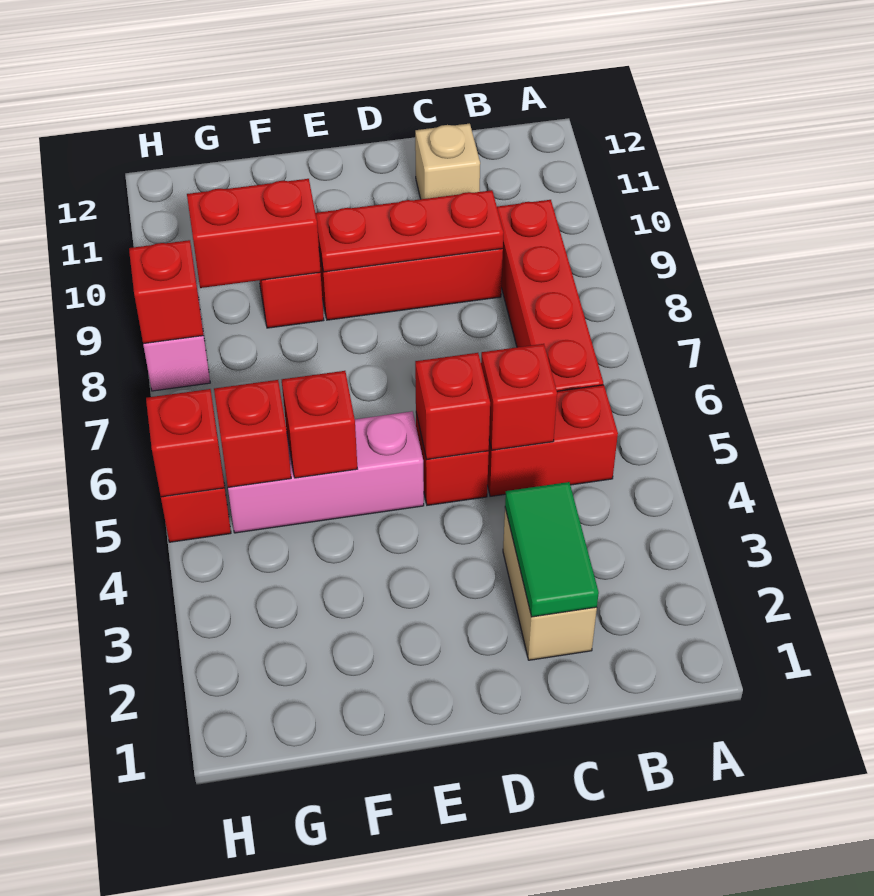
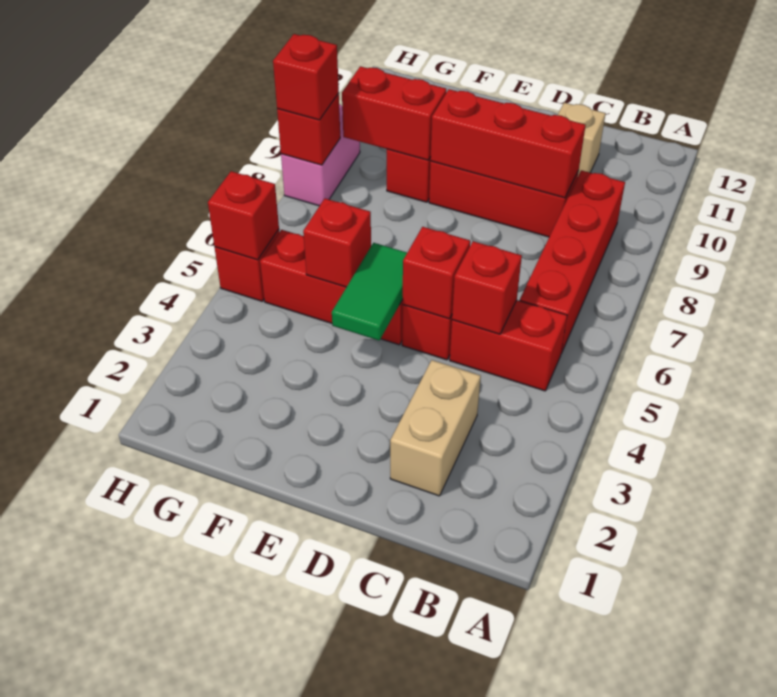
green tile C2:C3 level 2 -> green tile E4:E5 level 2
red plate C9:E9 level 2 -> red brick C9:E9 level 2
pink brick E5:G5 level 1 -> red brick E5:G5 level 1
red brick G5 level 2 -> red brick H8 level 3

